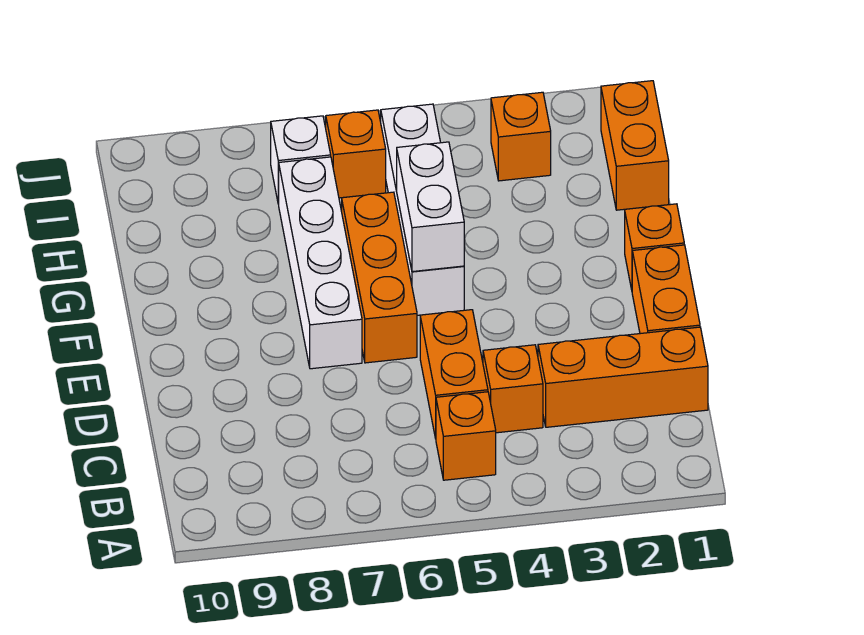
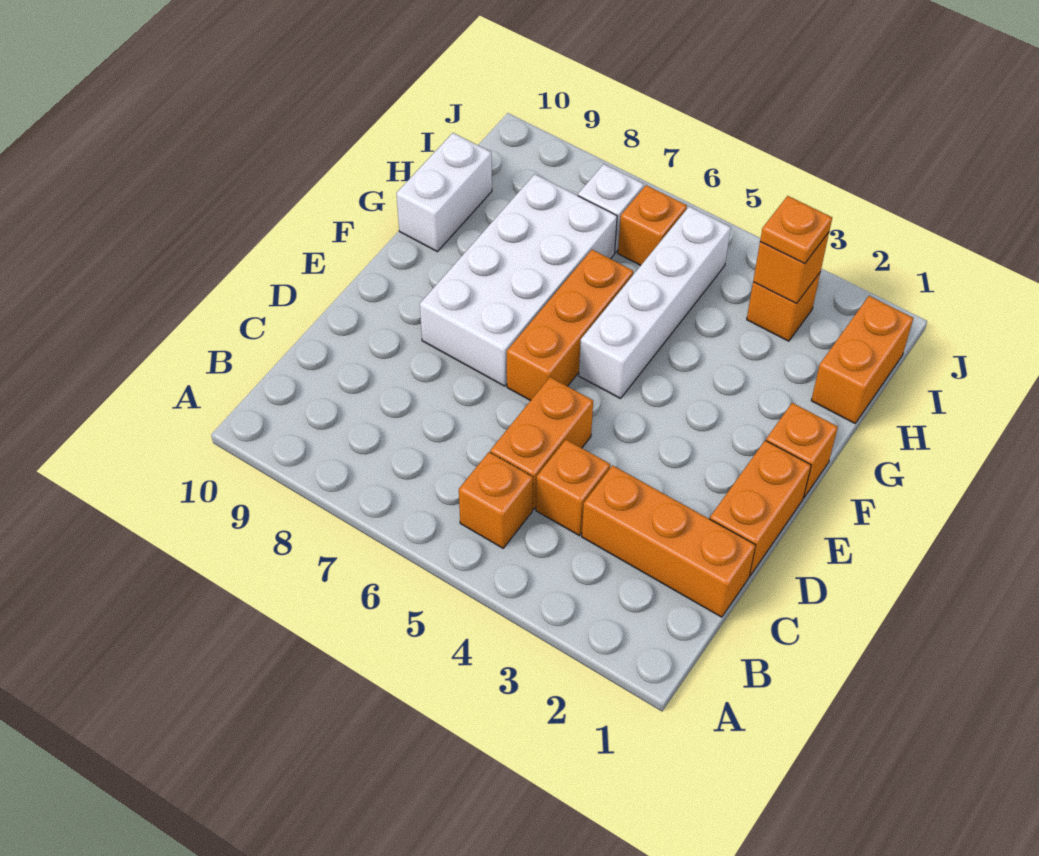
white brick E7:H7 level 1 -> white brick E7:H8 level 1
white brick F5:G5 level 2 -> white brick G10:H10 level 1
none -> orange brick I3 level 2
none -> orange plate I3 level 3

